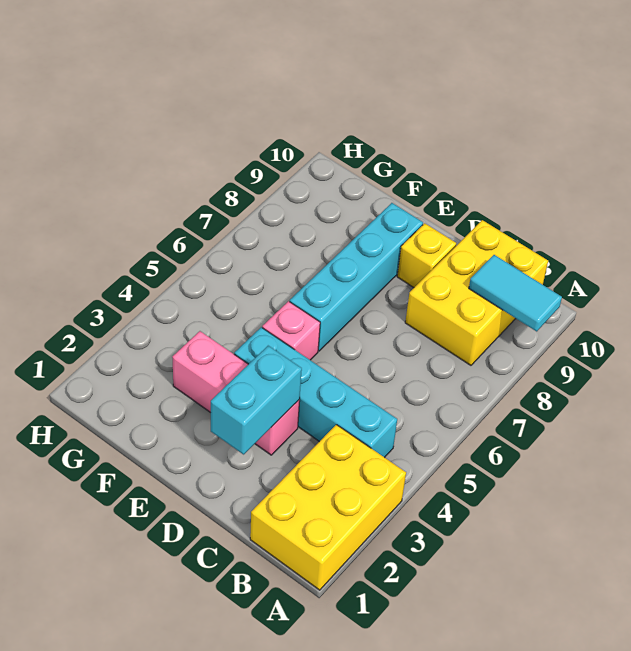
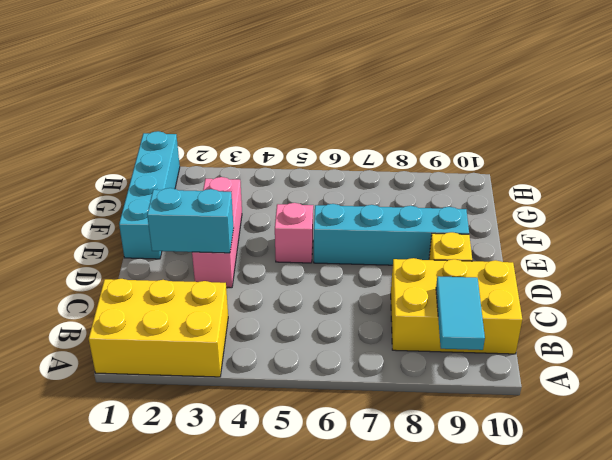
cyan brick B4:E4 level 1 -> cyan brick E1:H1 level 1

